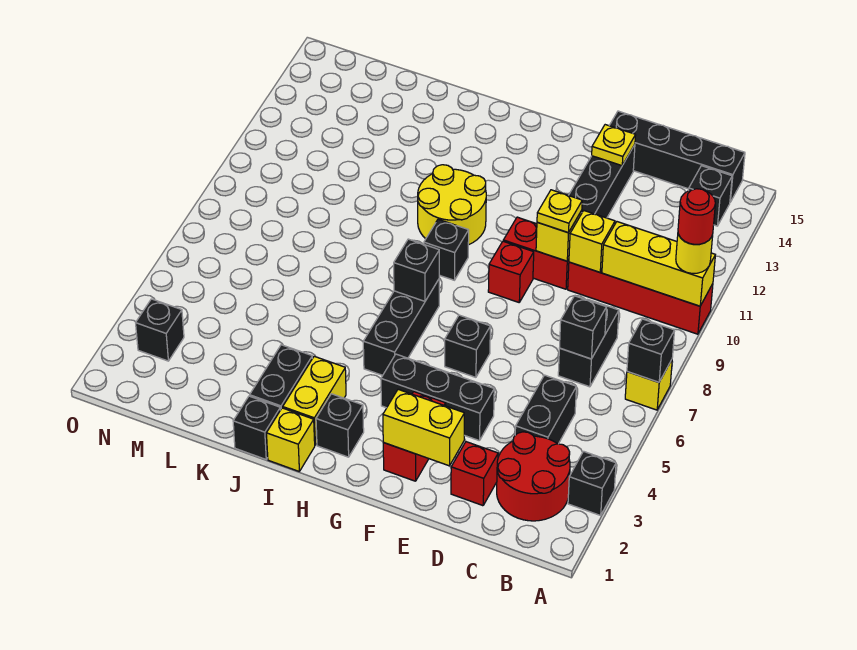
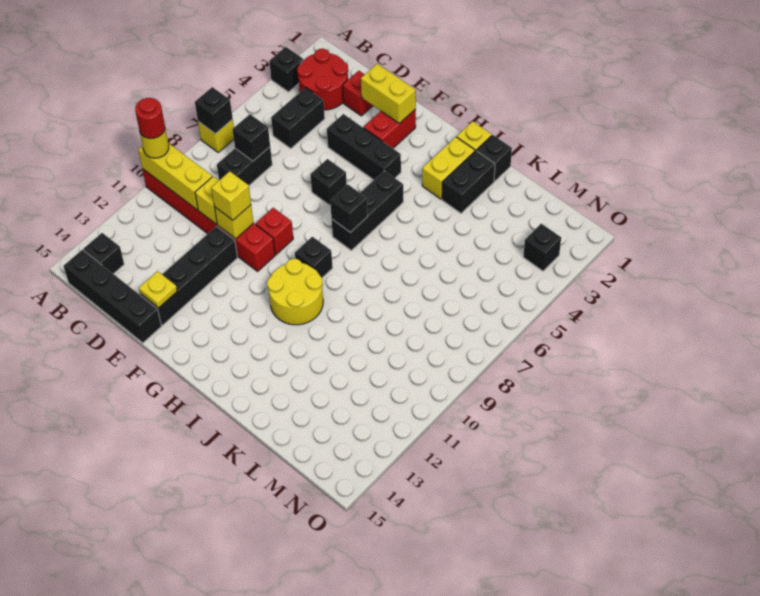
yellow plate E10 level 3 -> yellow brick E10 level 3
black brick H2 level 1 -> none

